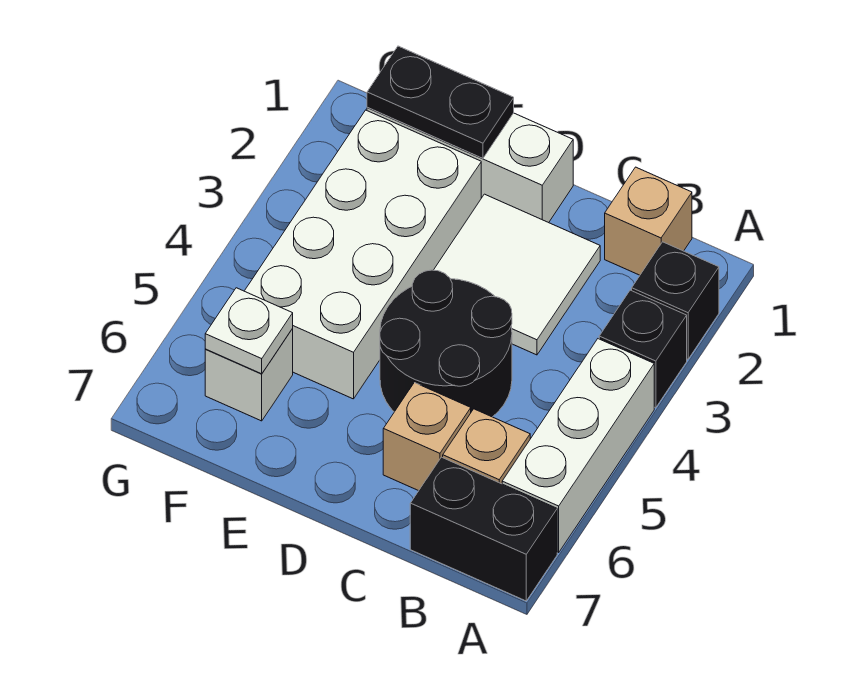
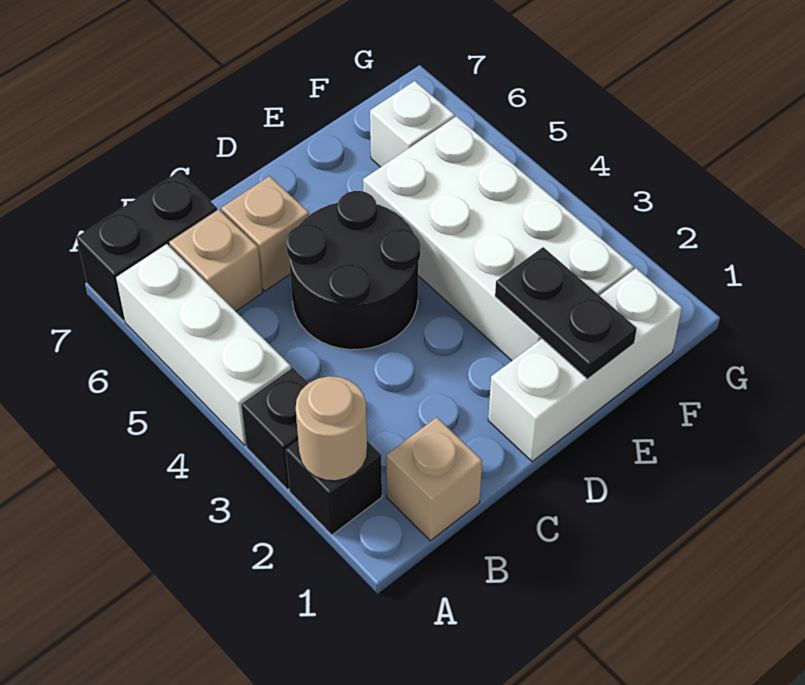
none -> tan round brick A2 level 2
white tile C2:D3 level 1 -> none
black plate E1:F1 level 2 -> black plate E1:E2 level 2
white plate F6 level 2 -> none

